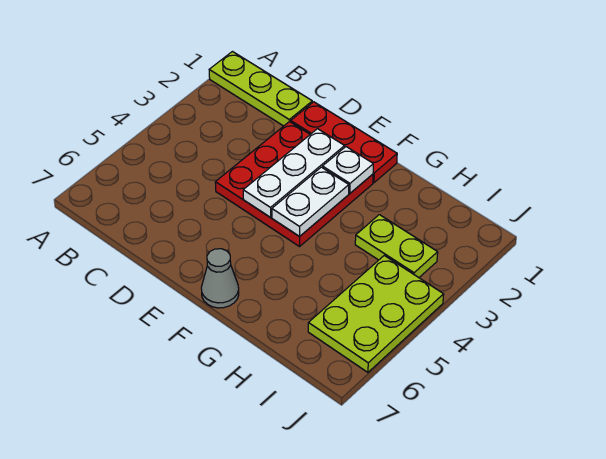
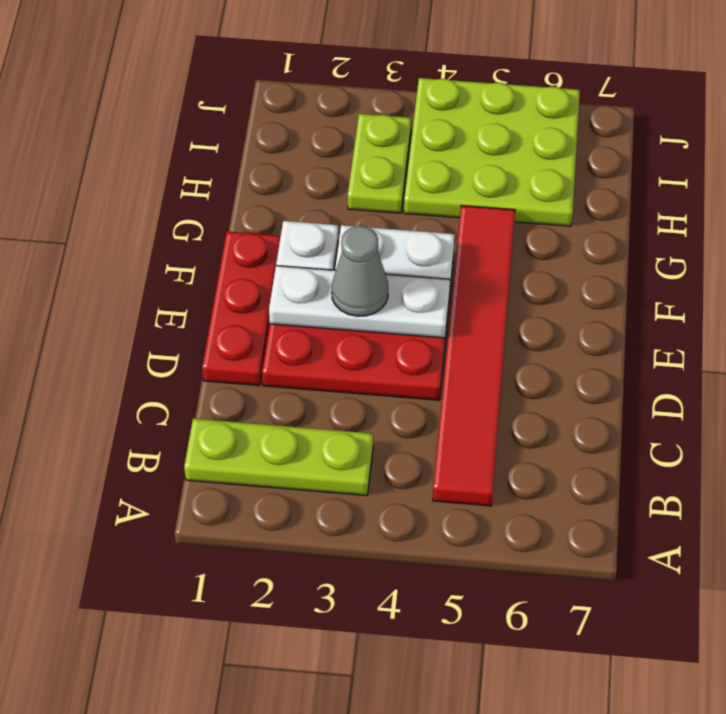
lime plate A1:C1 level 1 -> lime plate B1:B3 level 1
none -> red tile B5:G5 level 1
grey cone F7 level 1 -> grey cone E3 level 3
lime plate I4:J6 level 1 -> lime plate H4:J6 level 1

